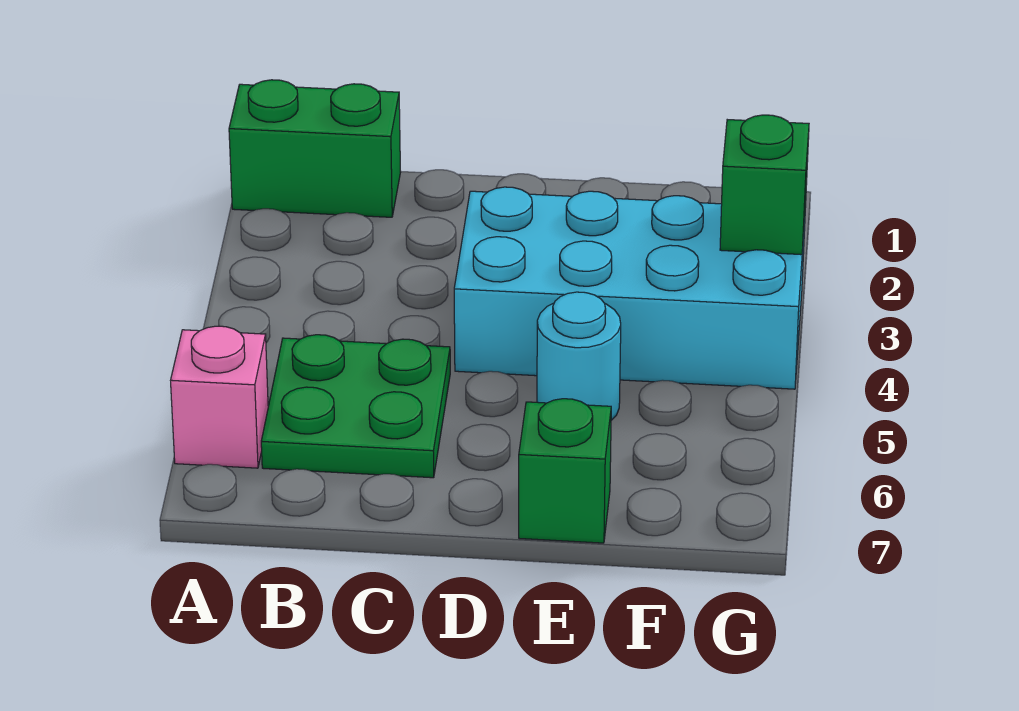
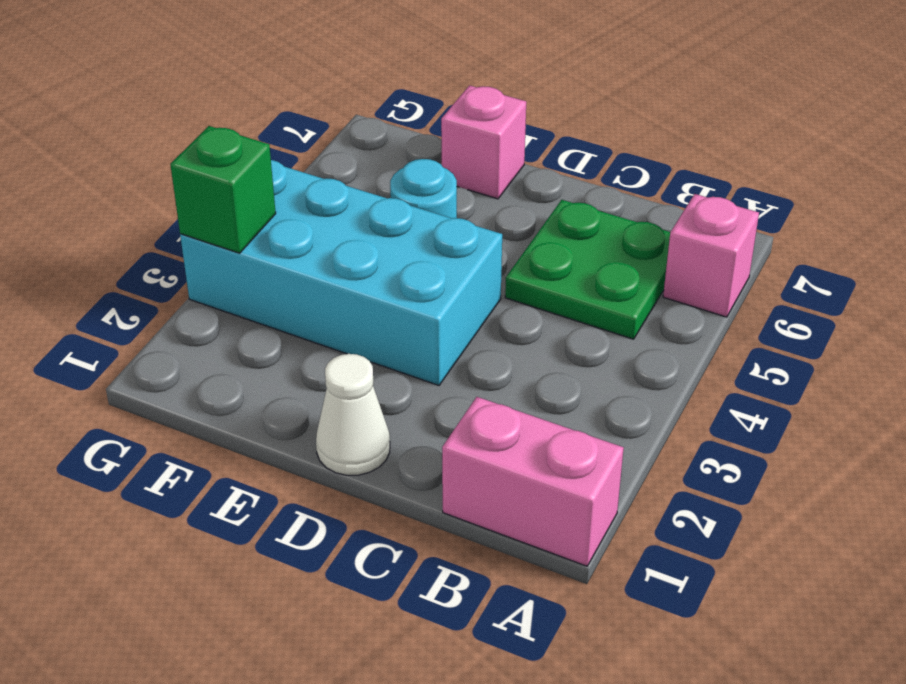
green brick A1:B1 level 1 -> pink brick A1:B1 level 1
none -> white cone D1 level 1
green brick E7 level 1 -> pink brick E7 level 1

